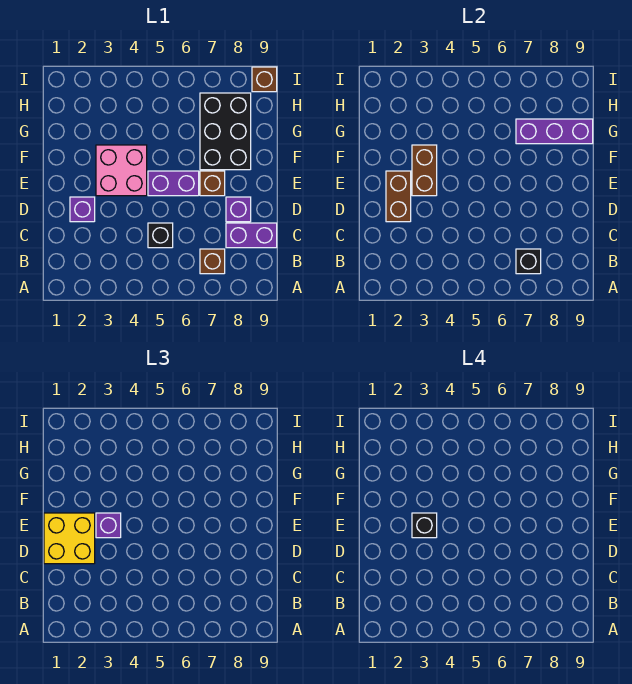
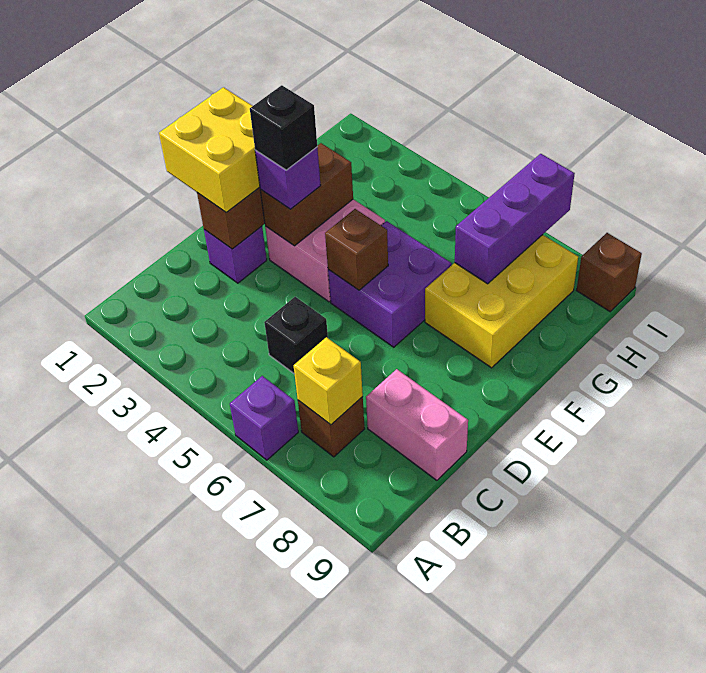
black brick B7 level 2 -> yellow brick B7 level 2
purple brick C8:C9 level 1 -> pink brick C8:C9 level 1
purple brick D8 level 1 -> purple brick A6 level 1
purple brick E5:E6 level 1 -> purple brick E5:F6 level 1
brown brick E7 level 1 -> brown brick E5 level 2
black brick F7:H8 level 1 -> yellow brick F7:H8 level 1
purple brick G7:G9 level 2 -> purple brick G7:I7 level 2

